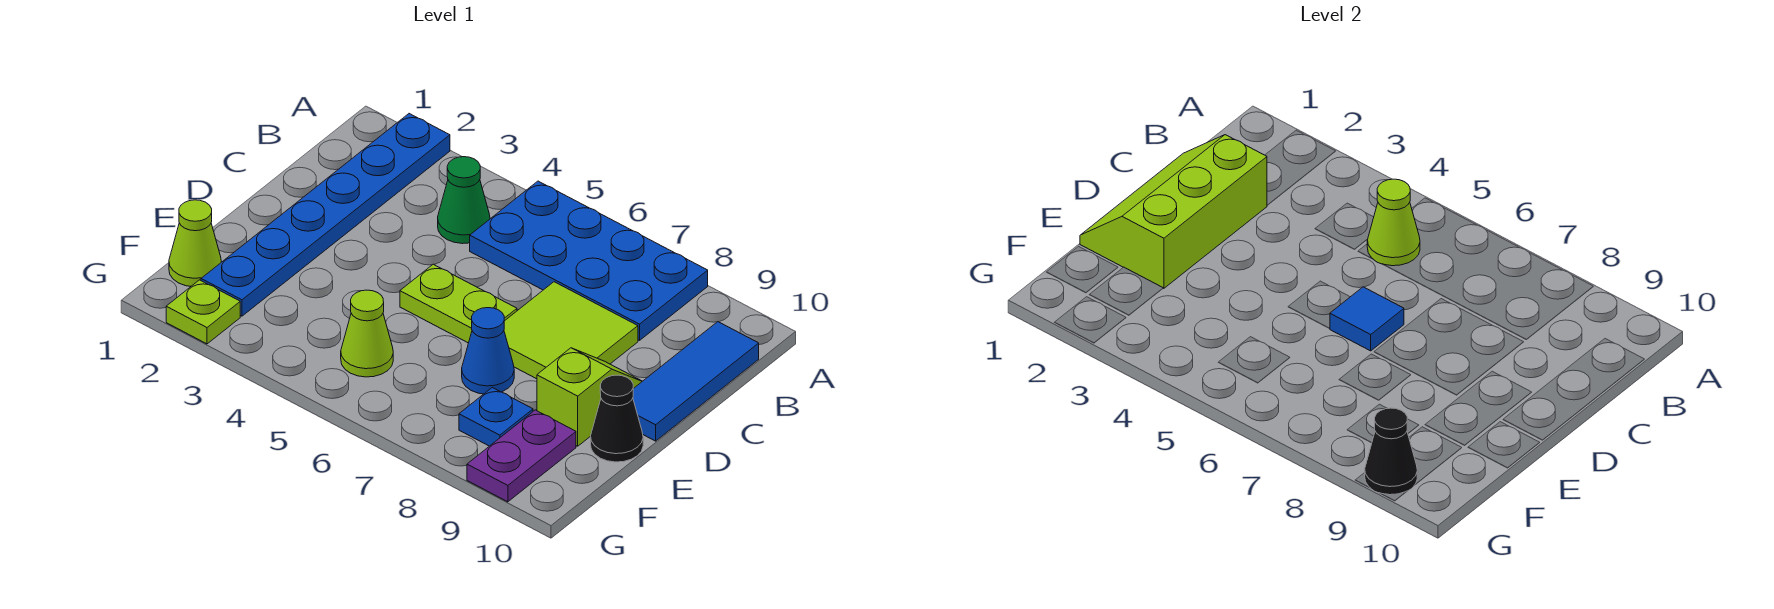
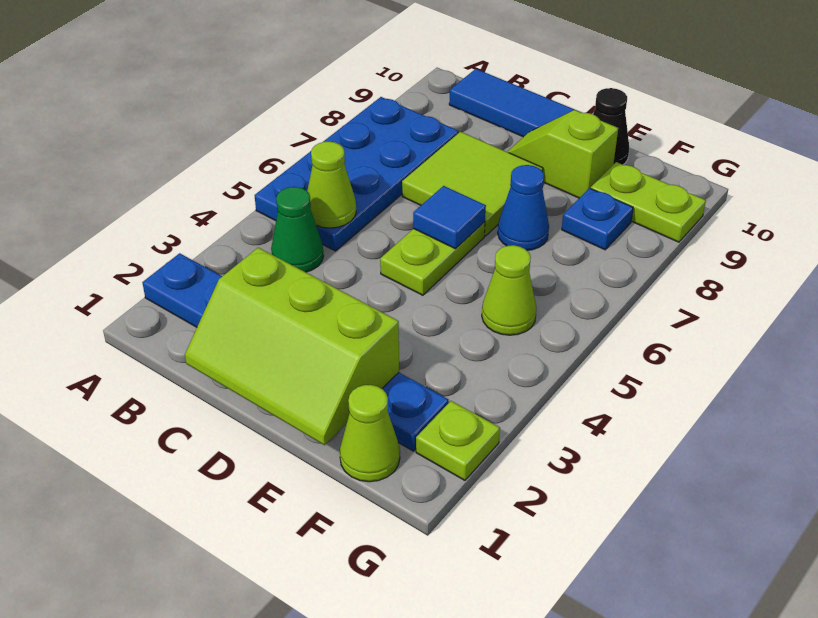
purple plate F9:G9 level 1 -> lime plate F9:G9 level 1
black cone G9 level 2 -> none

